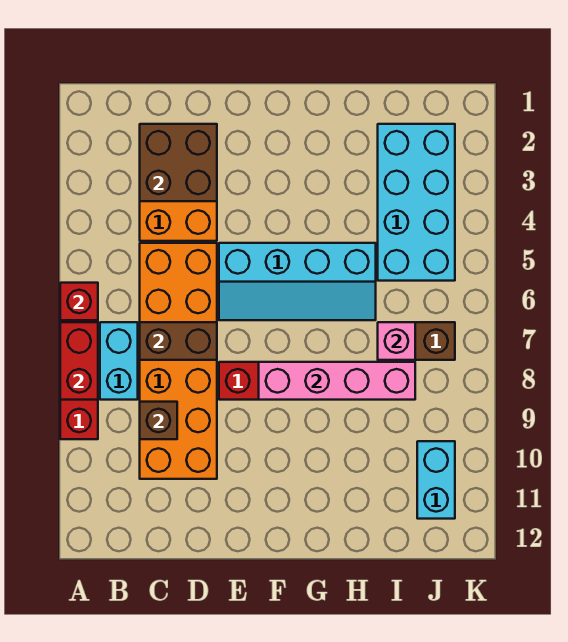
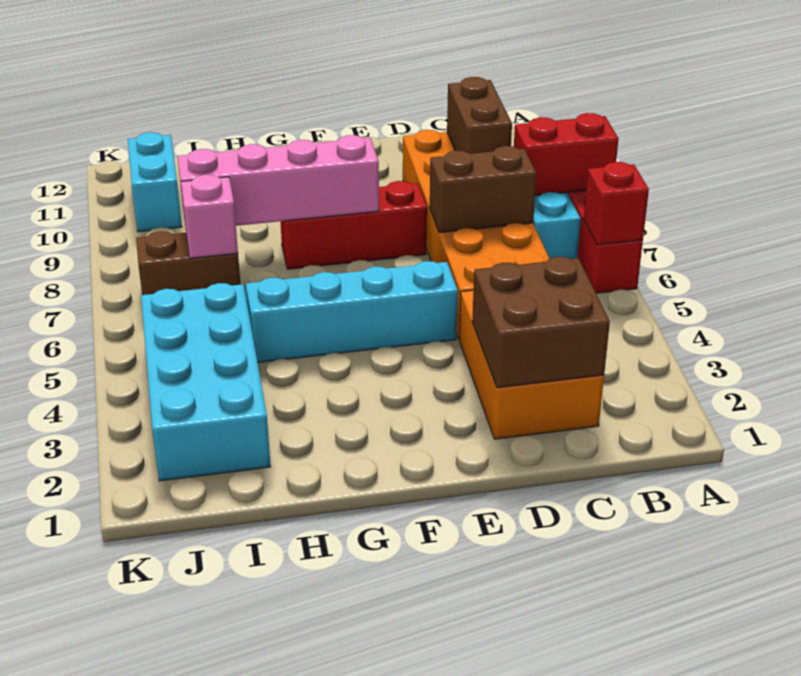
red brick A7:A8 level 2 -> red brick A8:B8 level 2
brown brick C9 level 2 -> brown brick C9:C10 level 2

